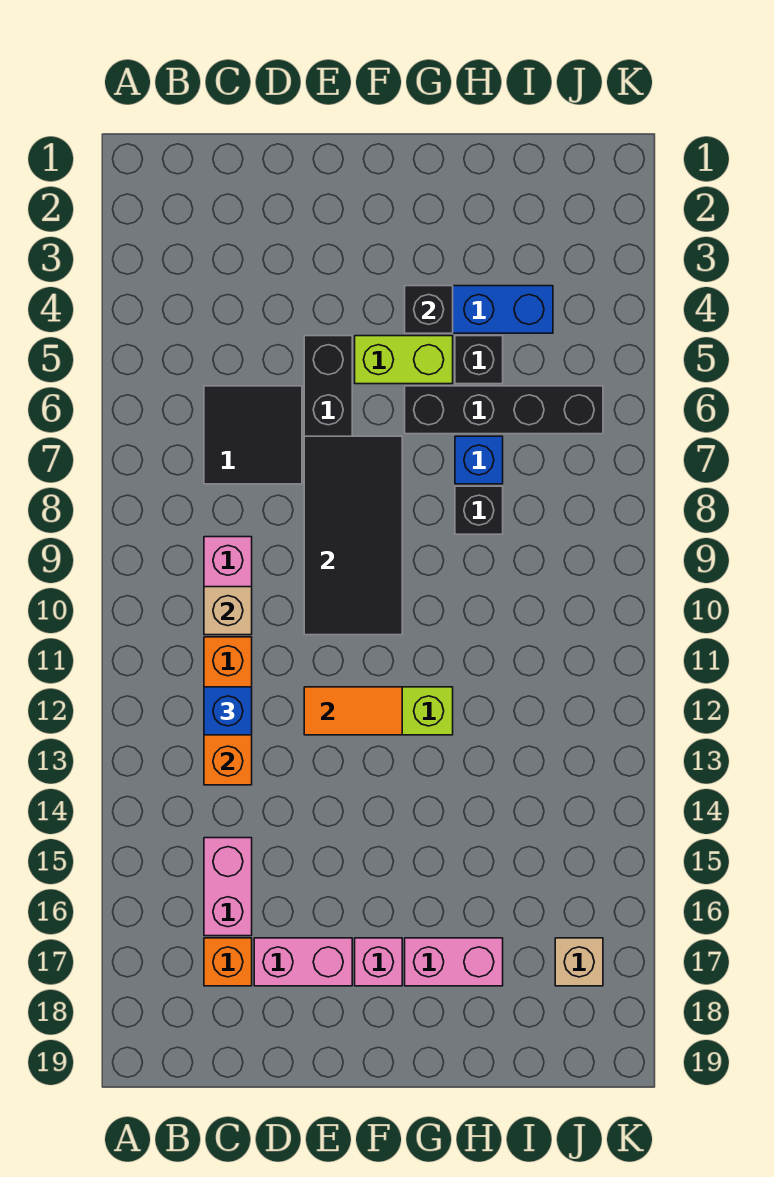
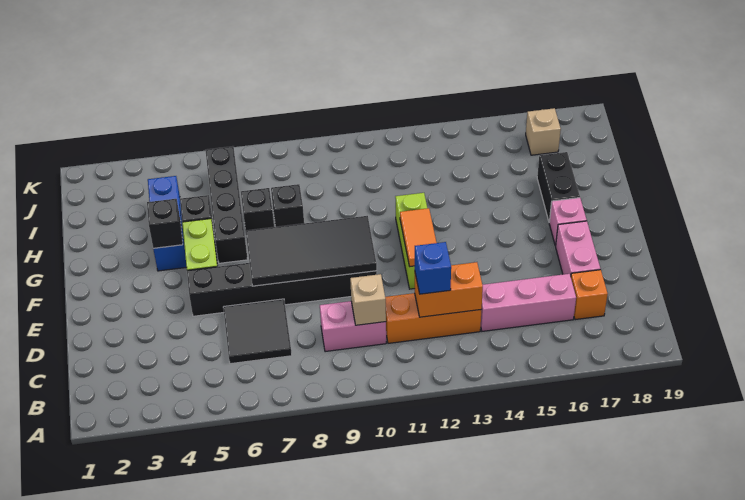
pink brick C15:C16 level 1 -> pink brick C14:C16 level 1
pink brick G17:H17 level 1 -> black brick G17:H17 level 1
blue brick H7 level 1 -> black brick H7 level 1

